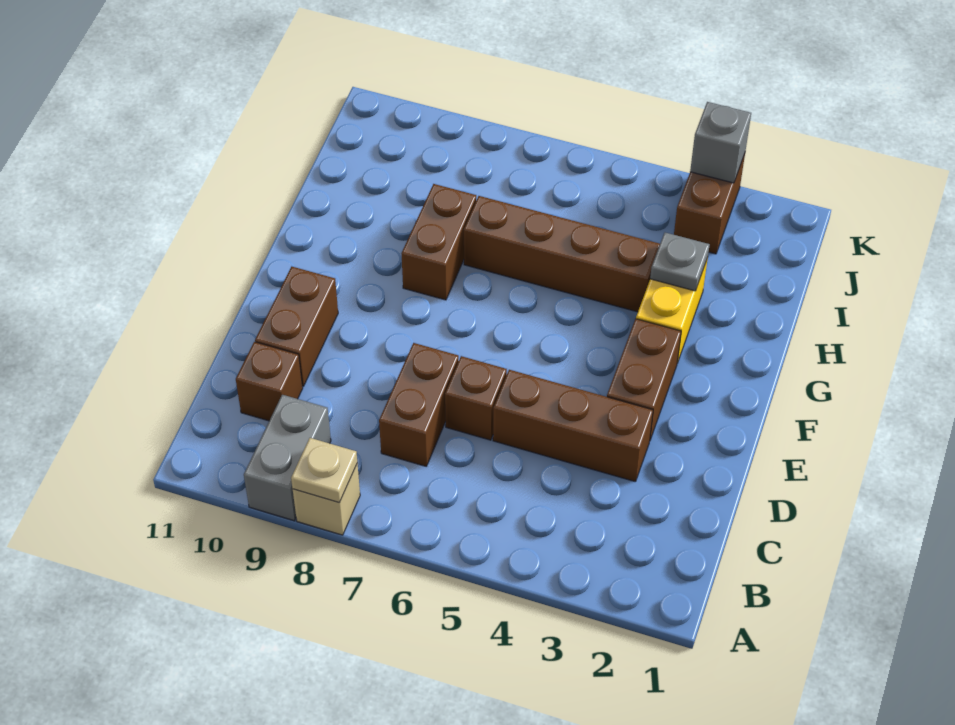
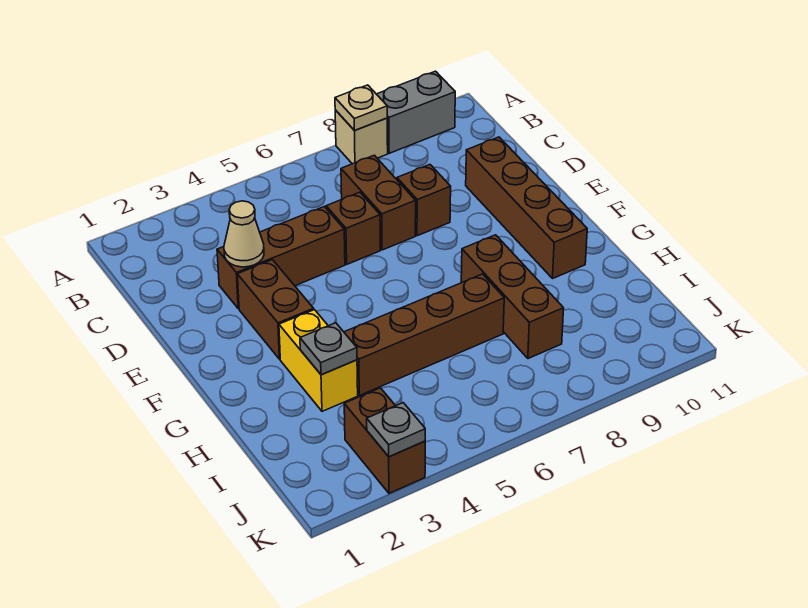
grey brick A9:B9 level 1 -> grey brick A9:A10 level 1
brown brick C10 level 1 -> brown brick D8 level 1
none -> tan cone D3 level 2
brown brick D10:E10 level 1 -> brown brick D10:G10 level 1
brown brick G8:H8 level 1 -> brown brick G8:I8 level 1
grey brick K3 level 2 -> grey plate K3 level 2

